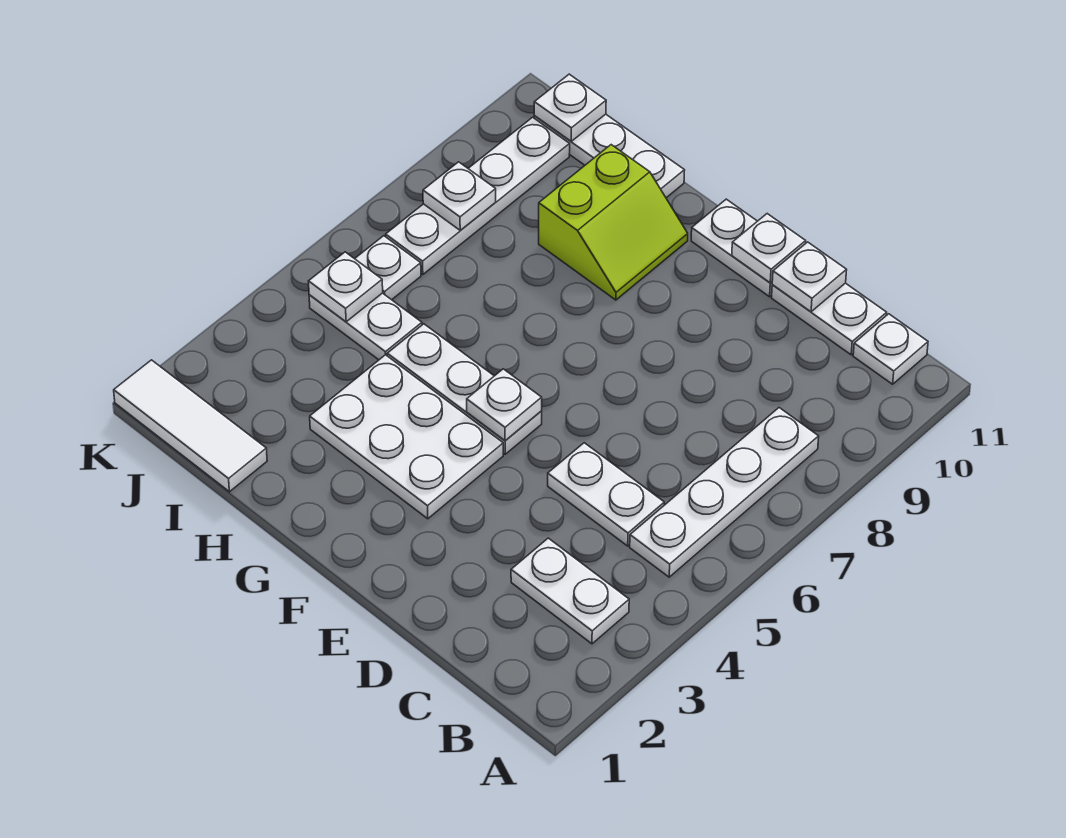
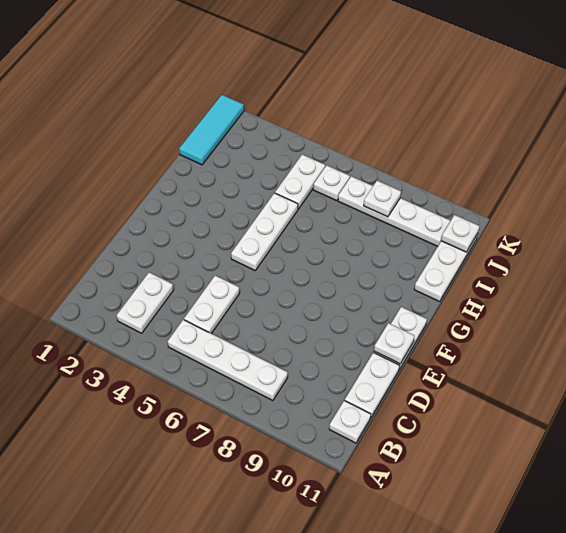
white plate D11 level 2 -> none
white plate F3:H4 level 1 -> none
white plate F5 level 2 -> none
lime slope G9:H10 level 1 top H -> none
white tile I1:K1 level 1 -> cyan tile I1:K1 level 1
white plate J5 level 2 -> none

